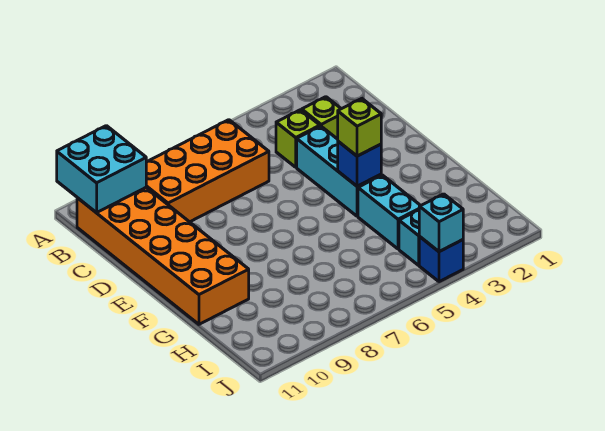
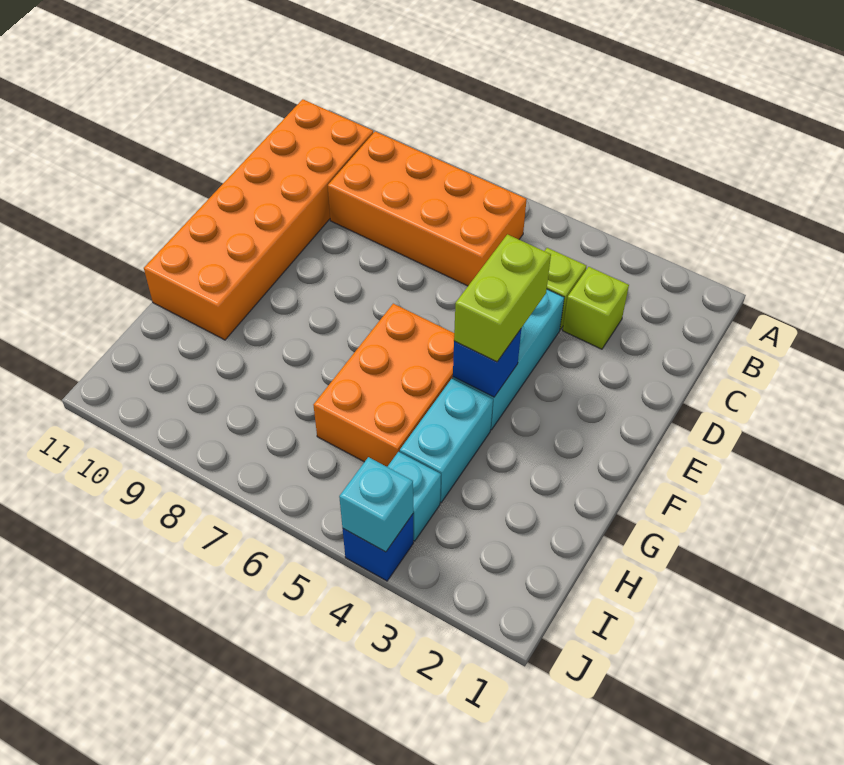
cyan brick A10:B11 level 2 -> none
lime brick F4 level 3 -> lime brick E4:F4 level 3
none -> orange brick F5:H6 level 1

